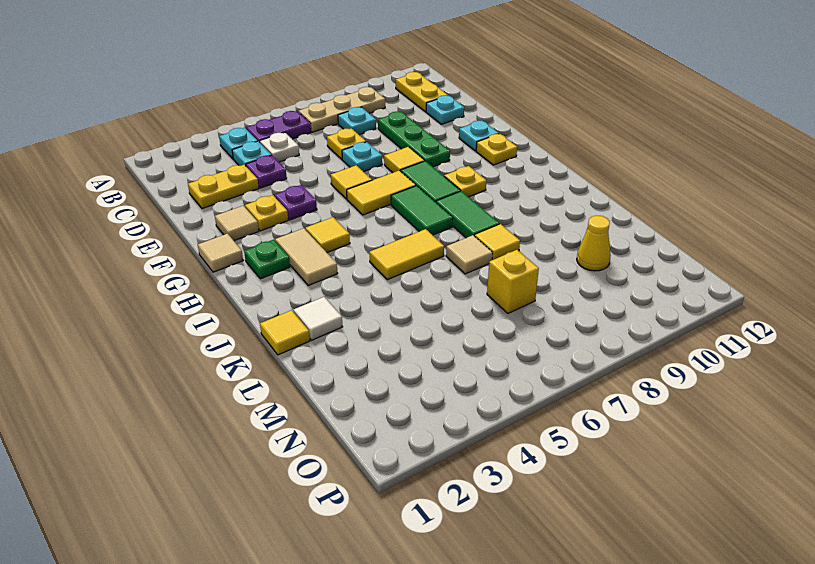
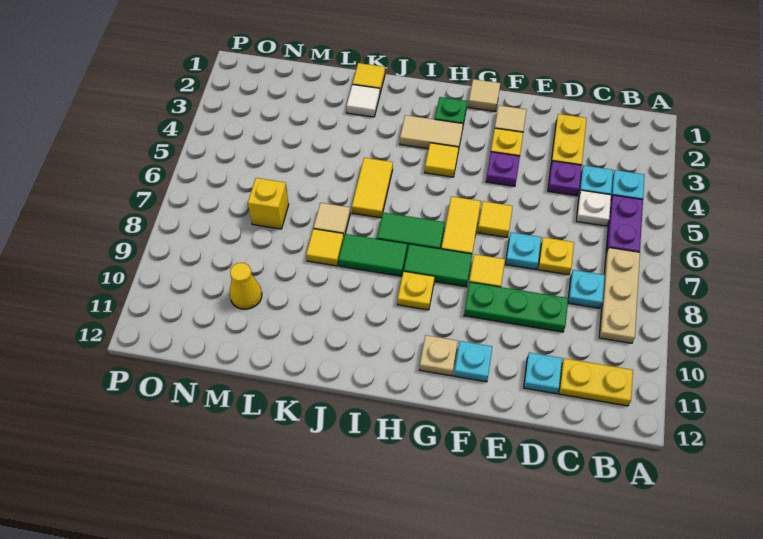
yellow plate G11 level 1 -> tan plate G11 level 1

